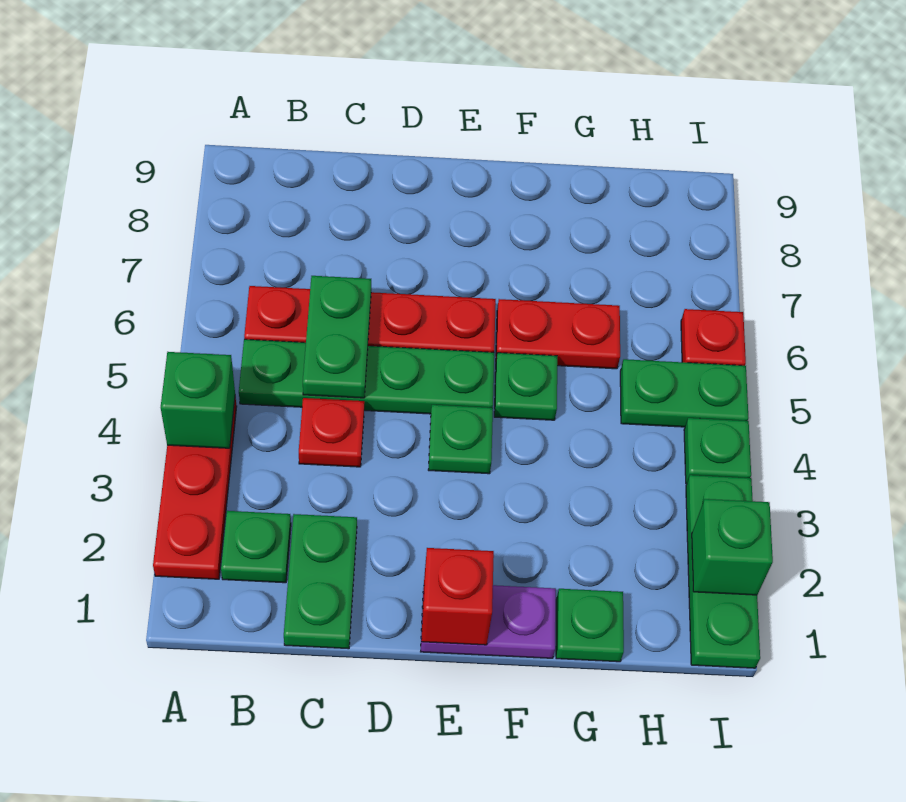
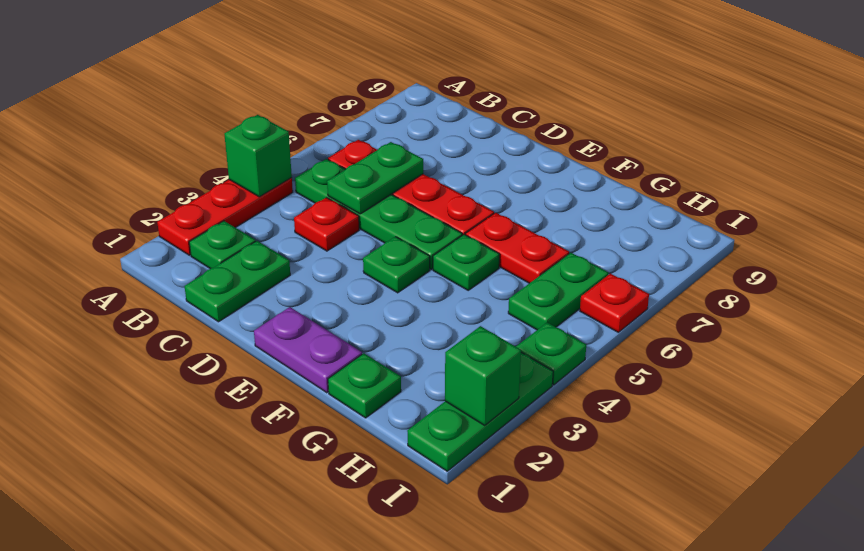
red brick E1 level 2 -> none
green plate H5:I5 level 1 -> green plate H5:H6 level 1

